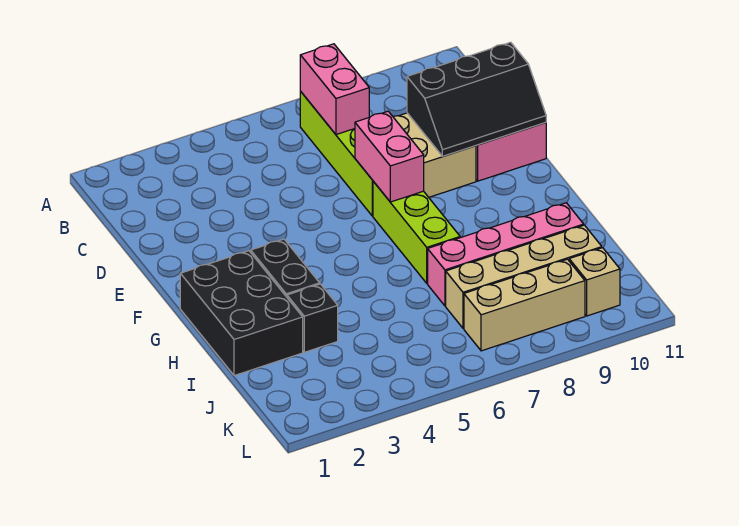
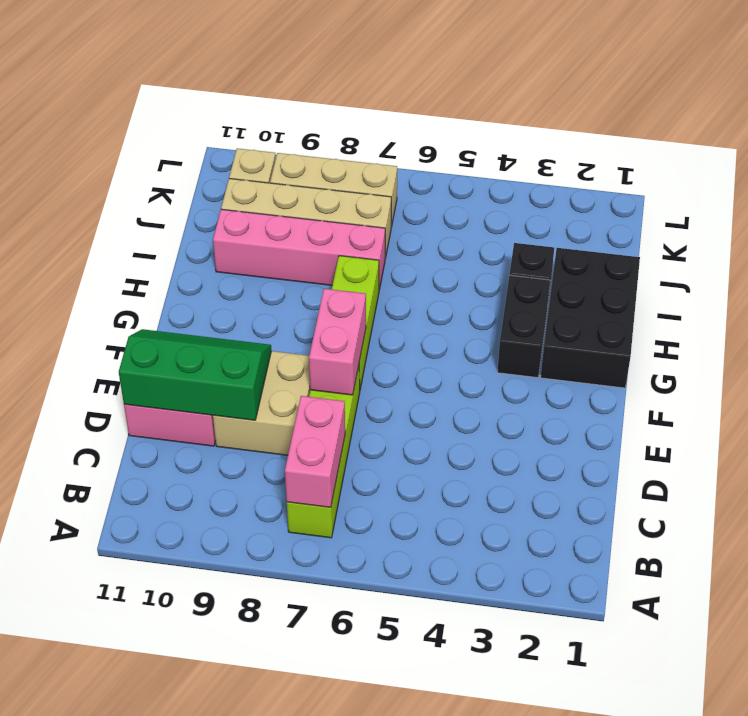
black slope D9:E11 level 2 top D -> green slope D9:E11 level 2 top D

